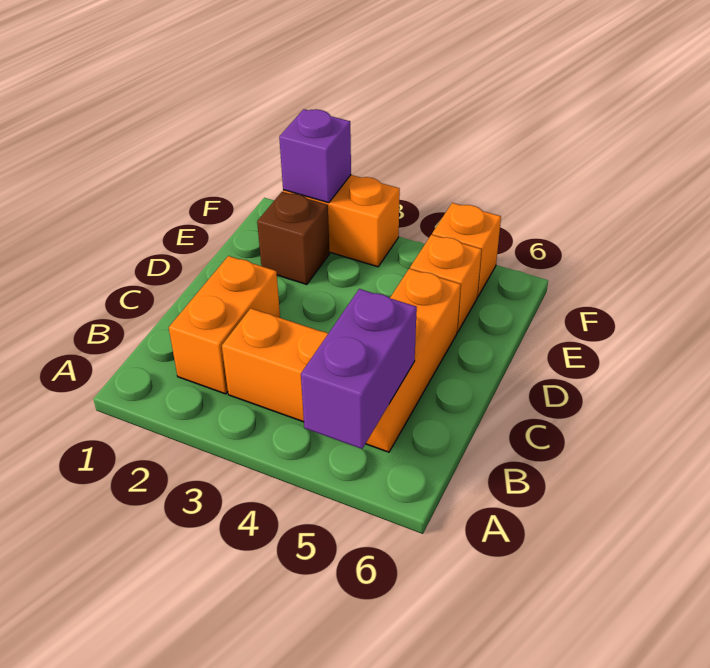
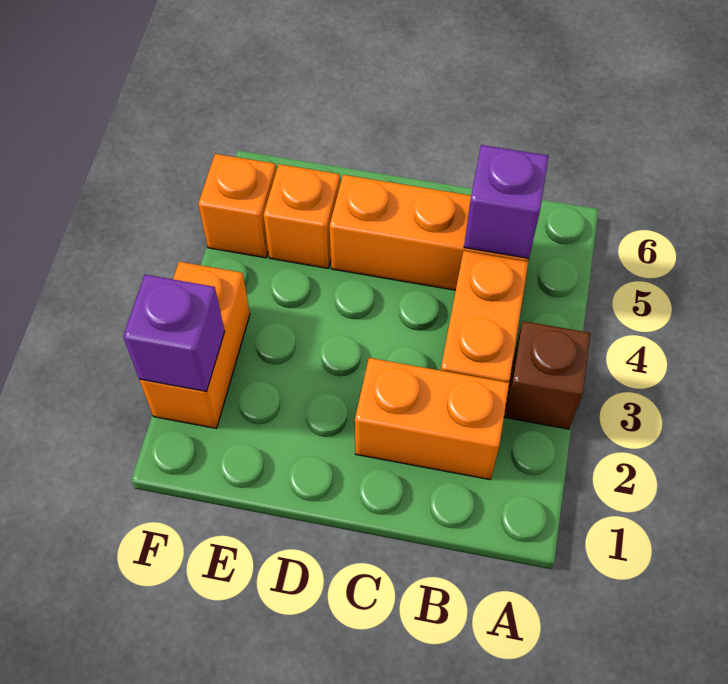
purple brick A5:B5 level 2 -> purple brick B5 level 2
brown brick E2 level 1 -> brown brick A3 level 1

